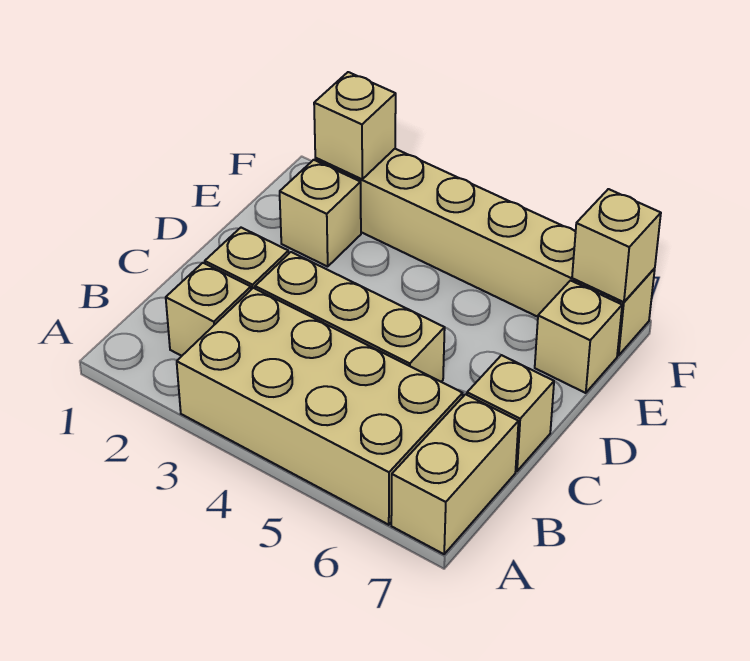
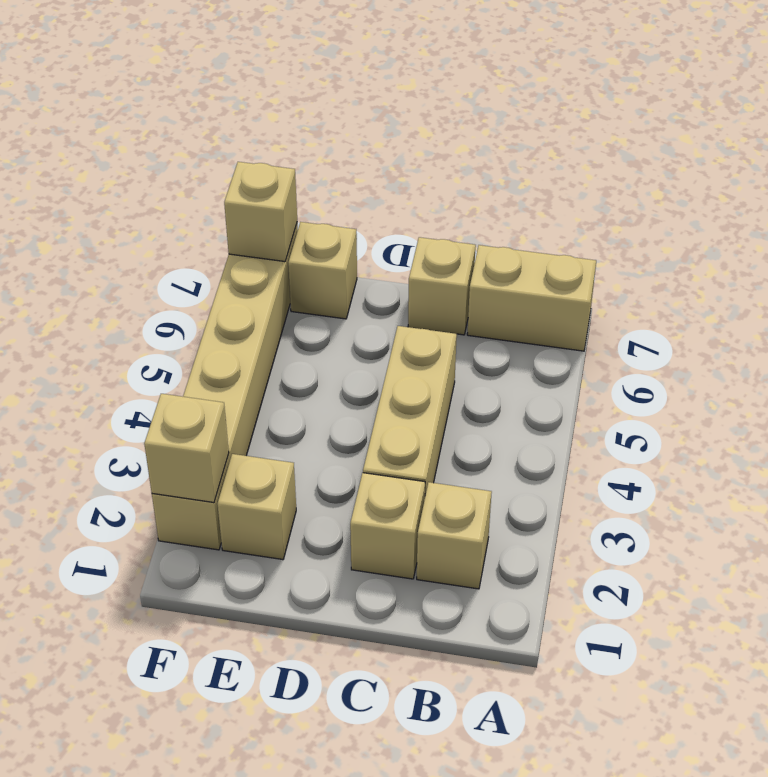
tan brick A3:B6 level 1 -> none

